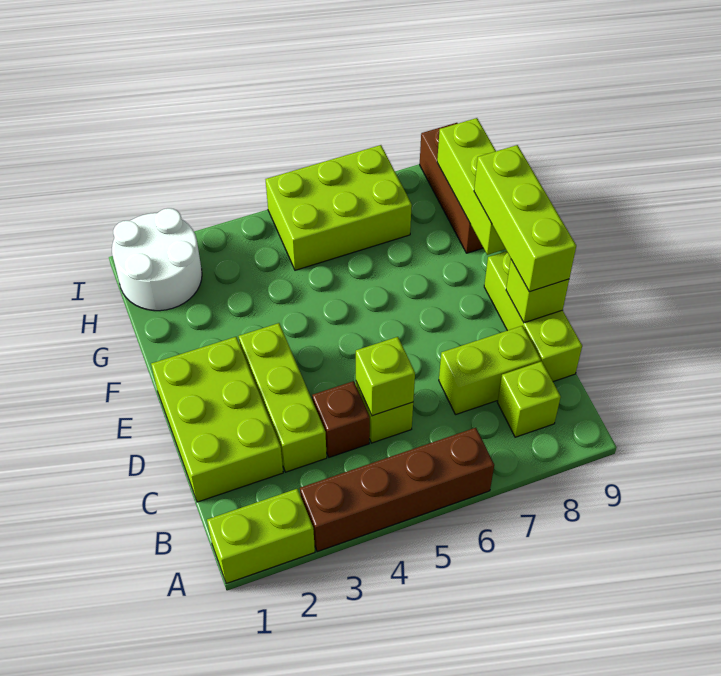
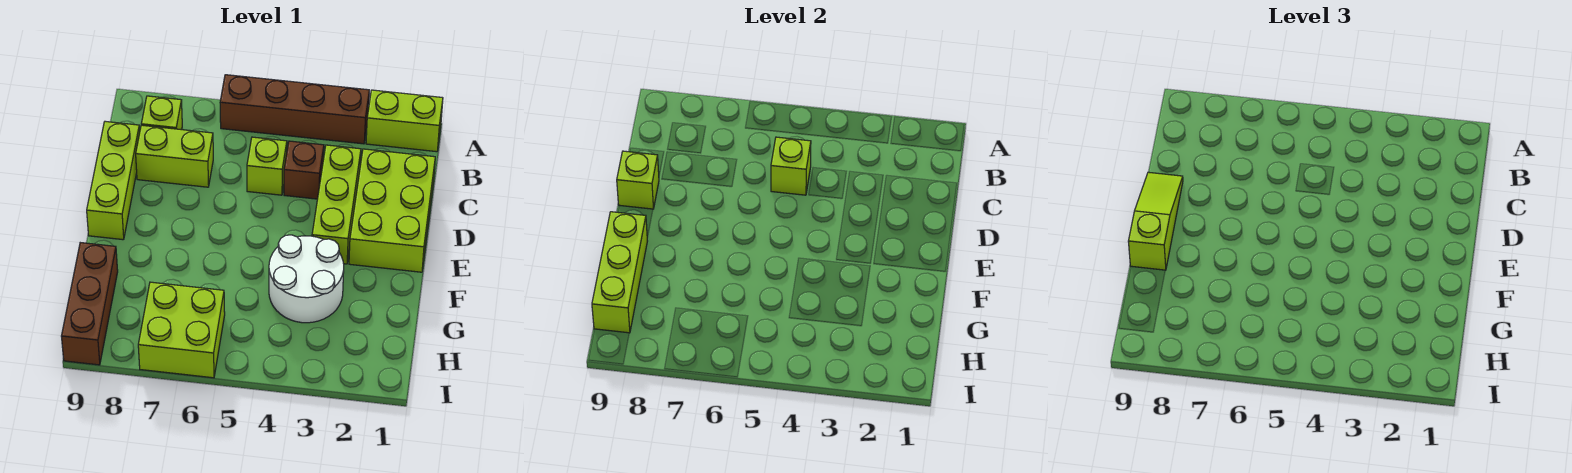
lime brick D9:F9 level 3 -> lime slope D9:F9 level 3 top F
white round brick H1:I2 level 1 -> white round brick F3:G4 level 1
lime brick H5:I7 level 1 -> lime brick H6:I7 level 1

